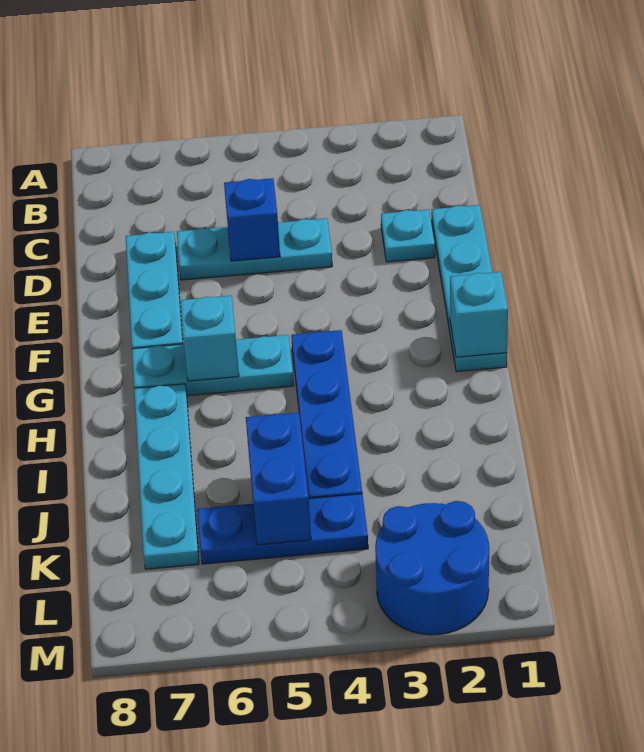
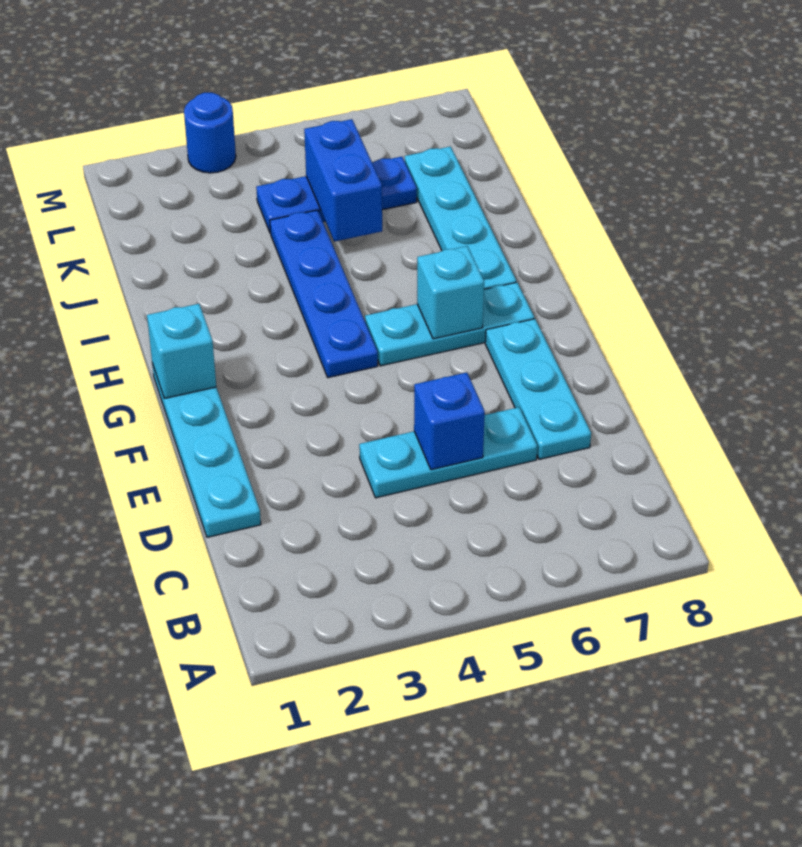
cyan plate D2 level 1 -> none
blue round brick L2:M3 level 1 -> blue round brick M3 level 1

